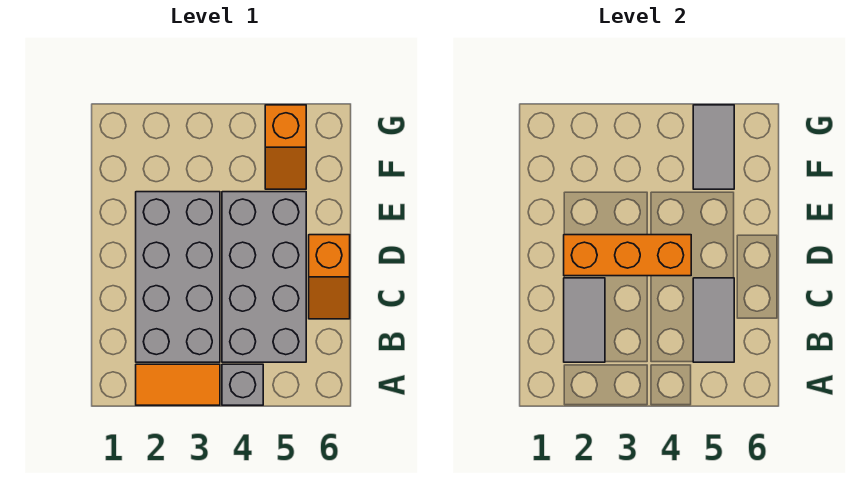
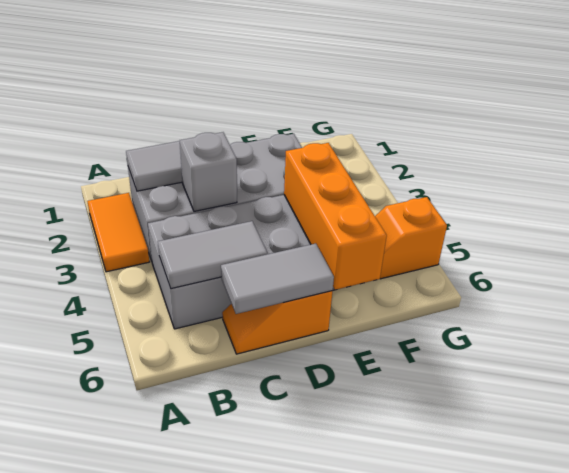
grey brick A4 level 1 -> grey brick C3 level 2
orange brick D2:D4 level 2 -> orange brick E4:E6 level 2
grey tile F5:G5 level 2 -> grey tile C6:D6 level 2

